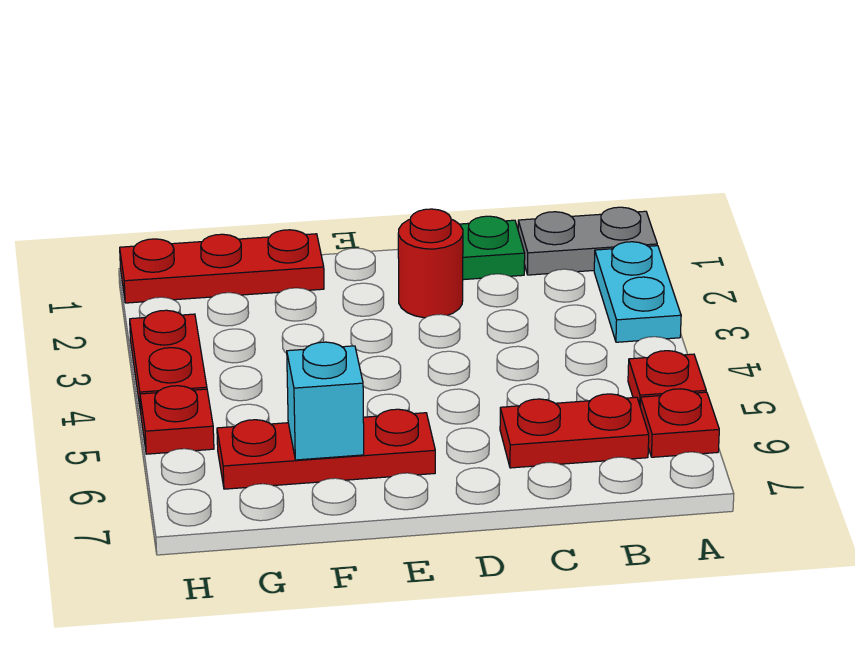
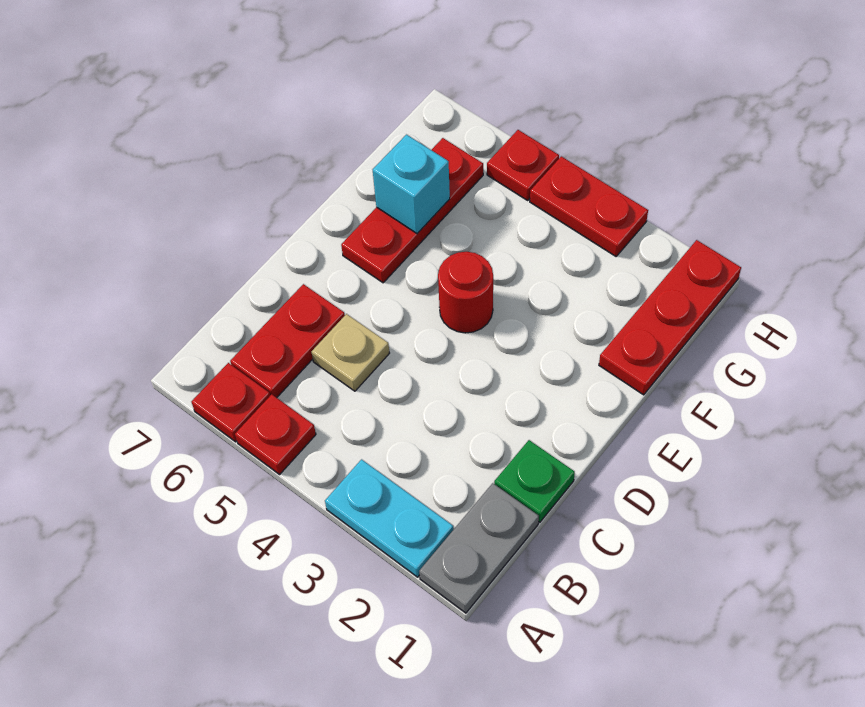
none -> tan plate C5 level 1
red round brick D2 level 1 -> red round brick E4 level 1

